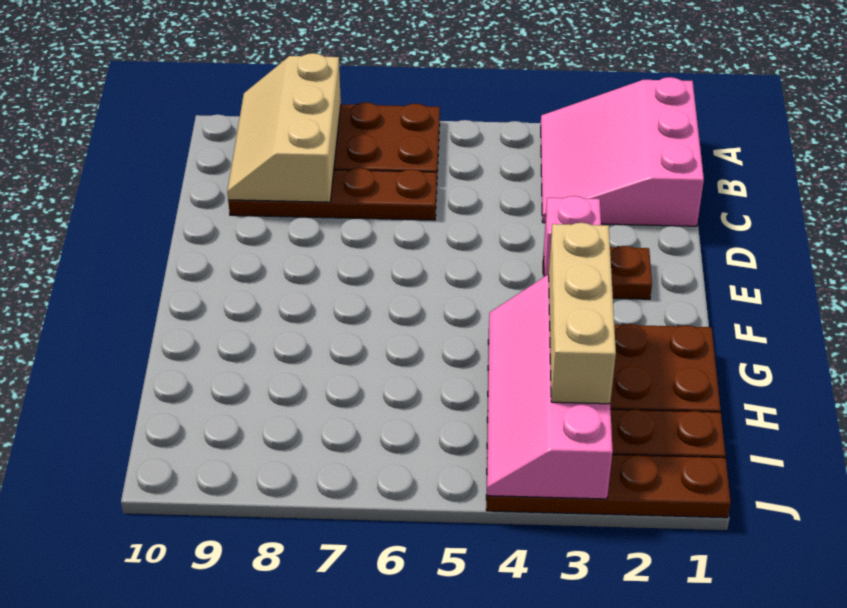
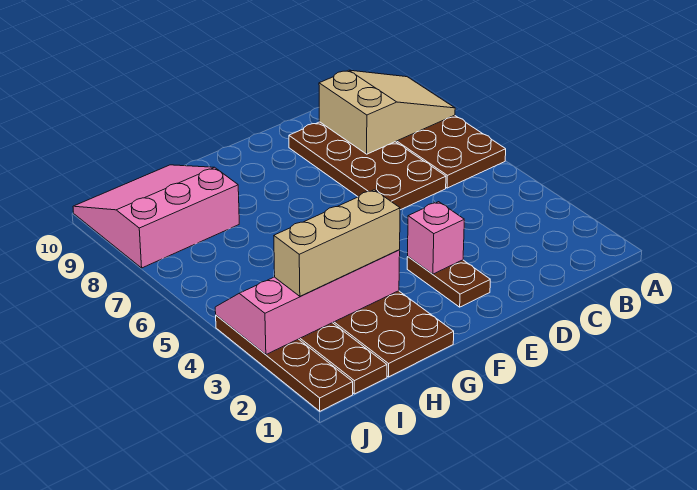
pink slope A1:C3 level 1 top 1 -> pink slope H8:J10 level 1 top 8
tan slope A8:C9 level 2 top 8 -> tan slope A8:C9 level 2 top C
brown plate C6:C9 level 1 -> brown plate C6:D9 level 1

